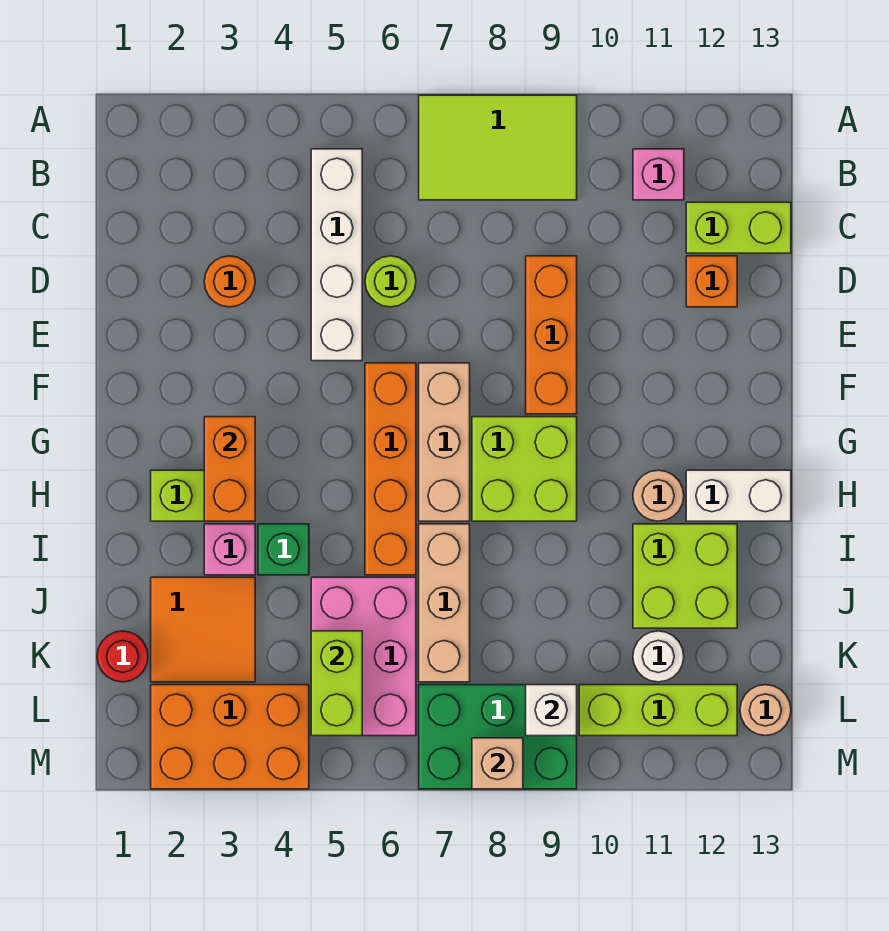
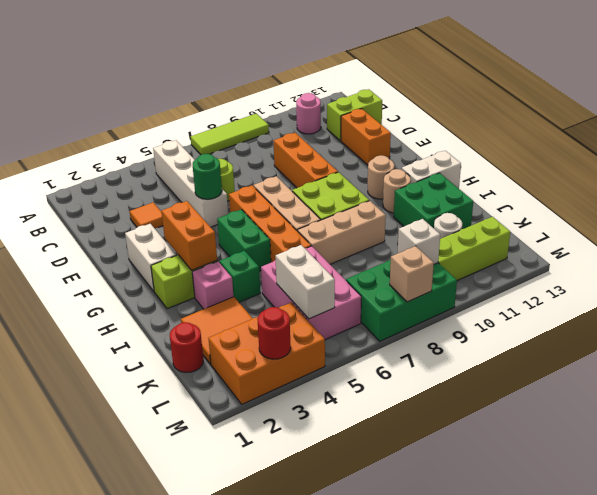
lime tile A7:B9 level 1 -> lime tile A7:A9 level 1
pink brick B11 level 1 -> pink round brick B11 level 1
orange round brick D3 level 1 -> orange tile D3 level 1
orange brick D12 level 1 -> orange brick D12:E12 level 1
none -> green round brick E5 level 2
none -> white brick F2:G2 level 1
none -> green brick G5:H5 level 1
tan brick I7:K7 level 1 -> tan brick I7:I9 level 1
lime brick I11:J12 level 1 -> green brick I11:J12 level 1
lime brick K5:L5 level 2 -> white brick K5:L5 level 2
tan round brick L13 level 1 -> tan round brick G11 level 1
none -> red round brick M3 level 2

